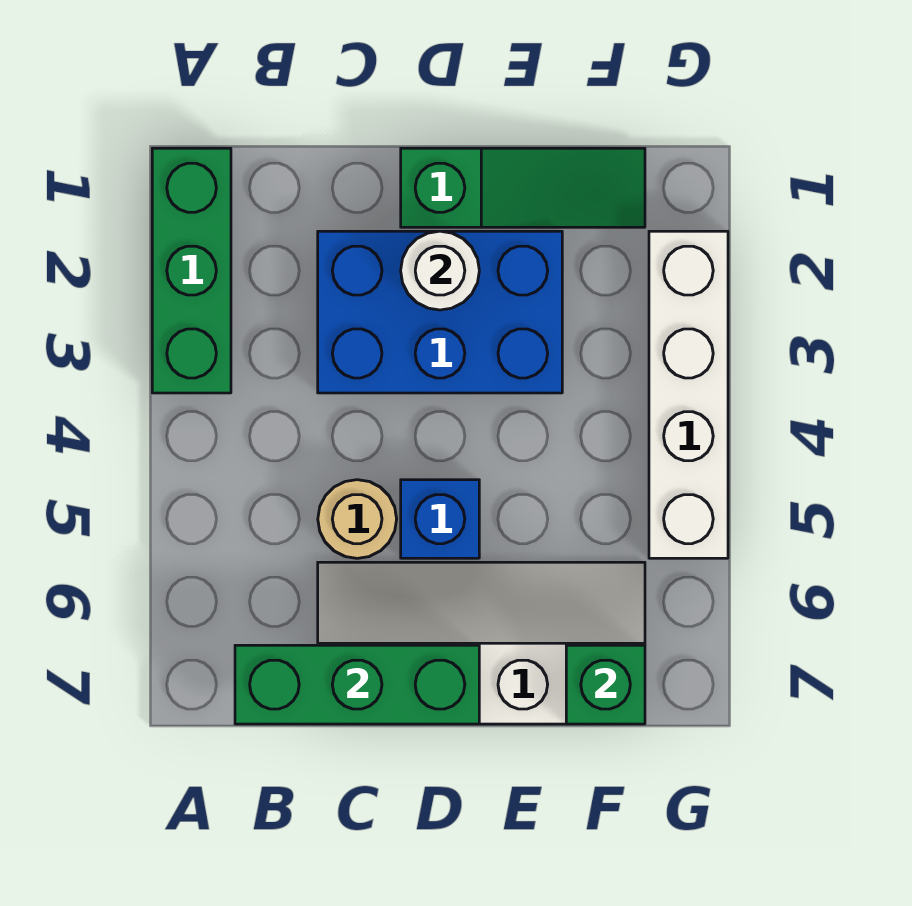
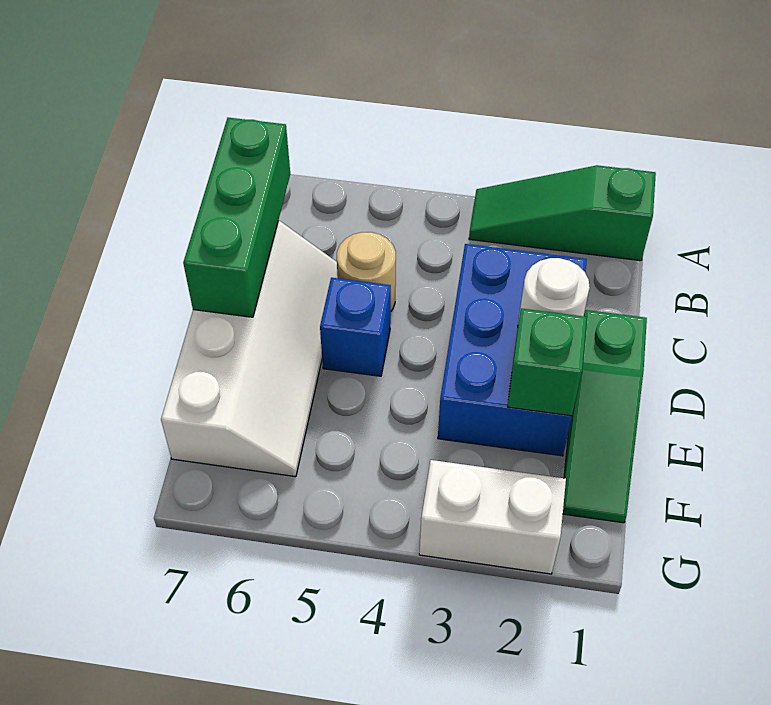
green brick A1:A3 level 1 -> green slope A1:A3 level 1 top 1
green brick F7 level 2 -> green brick E2 level 2
white brick G2:G5 level 1 -> white brick G2:G3 level 1

